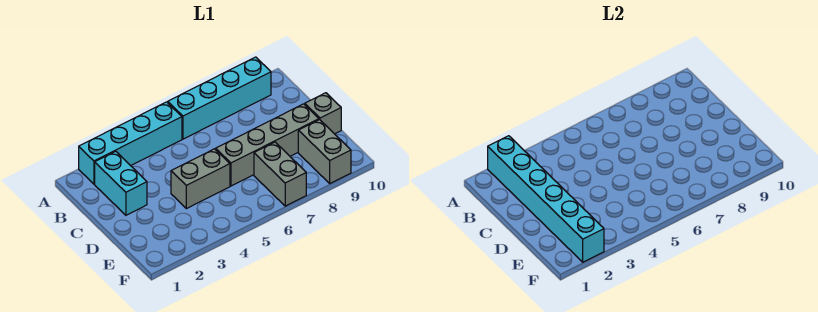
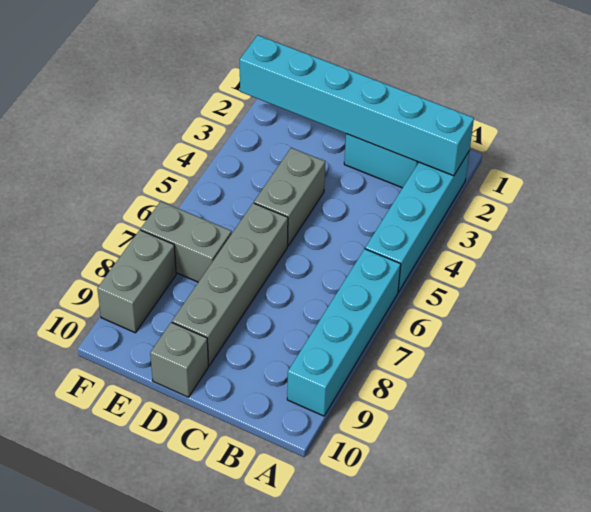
grey brick E9:F9 level 1 -> grey brick F8:F9 level 1

